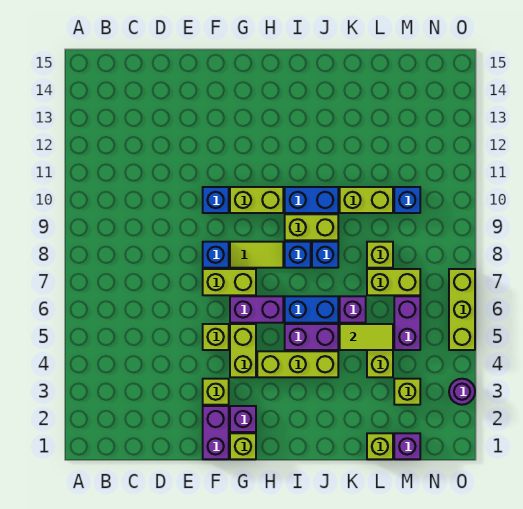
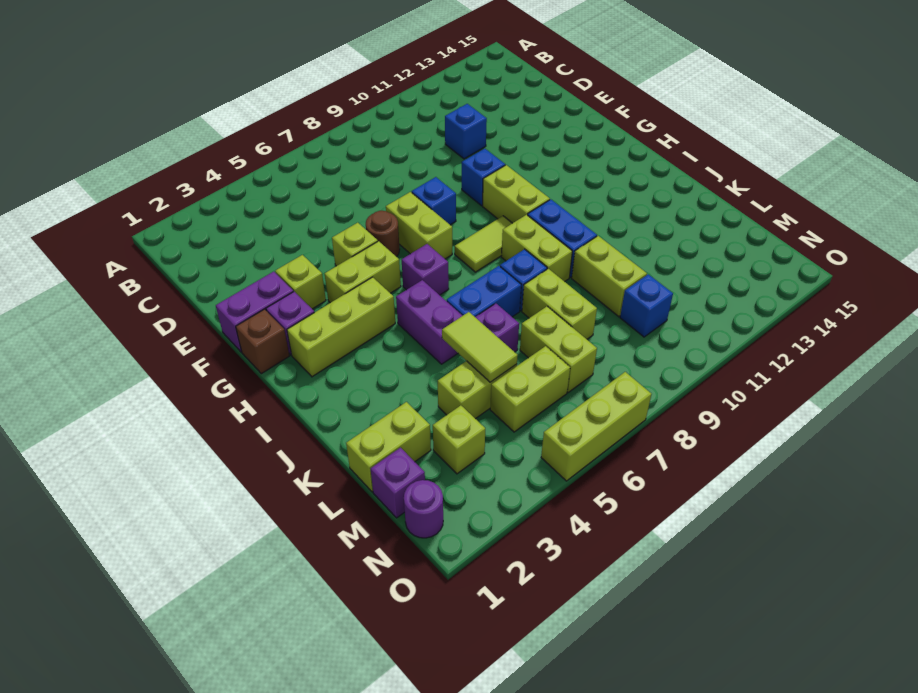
none -> brown round brick F6 level 1
lime brick G1 level 1 -> brown brick G1 level 1
purple brick G6:H6 level 1 -> purple brick H6 level 1
lime tile G8:H8 level 1 -> lime tile H8:H9 level 1
lime brick H4:J4 level 1 -> lime brick H2:H4 level 1
blue brick I6:J6 level 1 -> blue brick J6:J7 level 1
blue brick I8 level 1 -> blue brick D11 level 1
lime brick L1 level 1 -> lime brick L1:L2 level 1
lime brick L8 level 1 -> lime brick K8:L8 level 1
purple brick M5:M6 level 1 -> lime brick M5:M6 level 1
purple round brick O3 level 1 -> purple round brick N1 level 1

